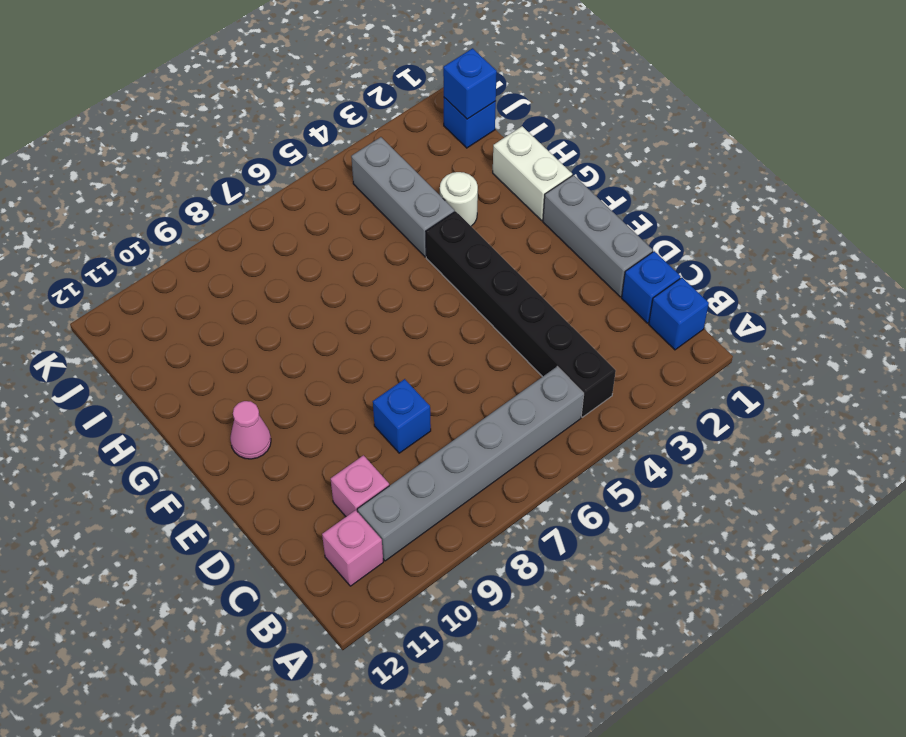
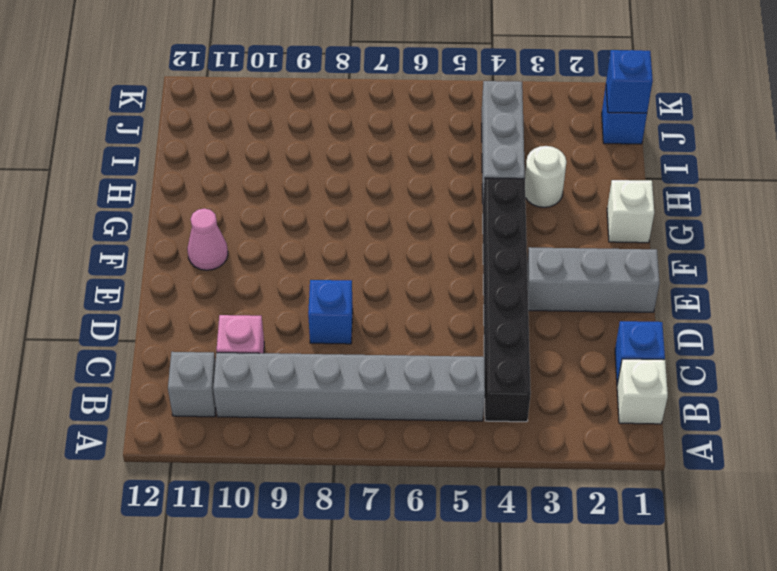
blue brick B1 level 1 -> white brick B1 level 1
pink brick B11 level 1 -> grey brick B11 level 1
grey brick D1:F1 level 1 -> grey brick E1:E3 level 1
white brick G1:H1 level 1 -> white brick G1 level 1

